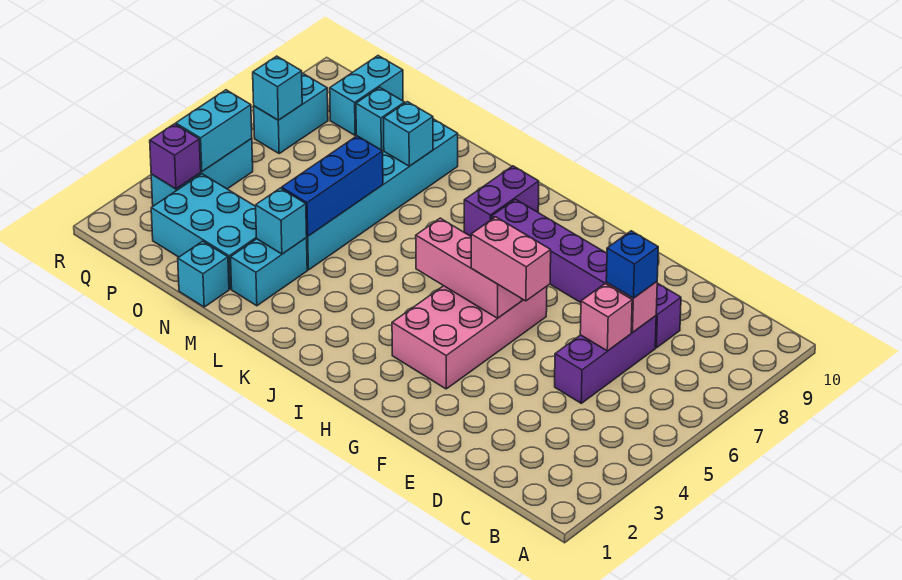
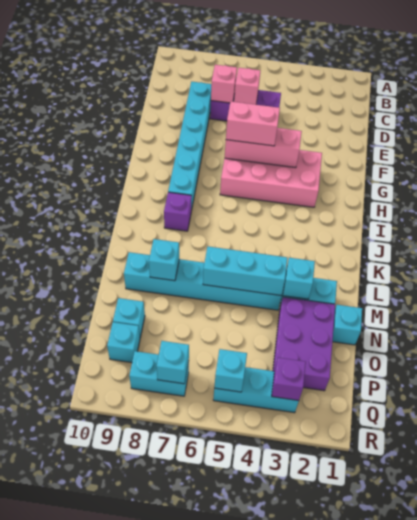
blue brick D7 level 3 -> none
purple brick D8:I8 level 1 -> cyan brick D8:I8 level 1
pink brick F5:G5 level 3 -> pink brick G5:G6 level 3
pink brick G5:I5 level 2 -> pink brick G4:G6 level 2
purple brick J8:J9 level 1 -> purple brick J8 level 1
blue brick M4:M6 level 2 -> cyan brick M4:M6 level 2
cyan brick N2:P3 level 1 -> purple brick N2:P3 level 1
cyan brick P9:P10 level 1 -> cyan brick P9 level 1
cyan brick Q4:Q5 level 2 -> cyan brick Q5 level 2

